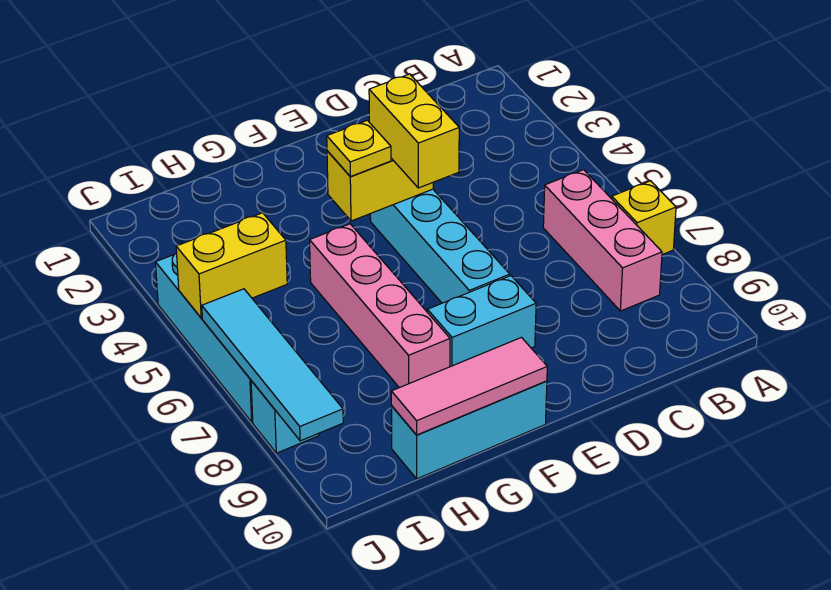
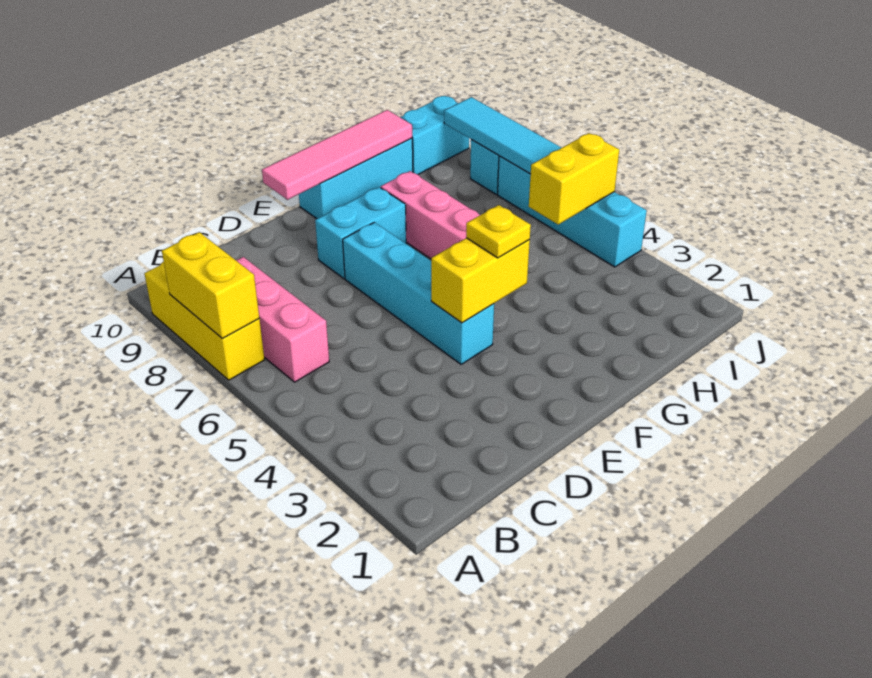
yellow brick A7 level 1 -> yellow brick A7:A9 level 1
yellow brick E4:E5 level 3 -> yellow brick A7:A8 level 2
pink tile F10:H10 level 2 -> pink tile E10:H10 level 2
none -> cyan brick I10:J10 level 1

